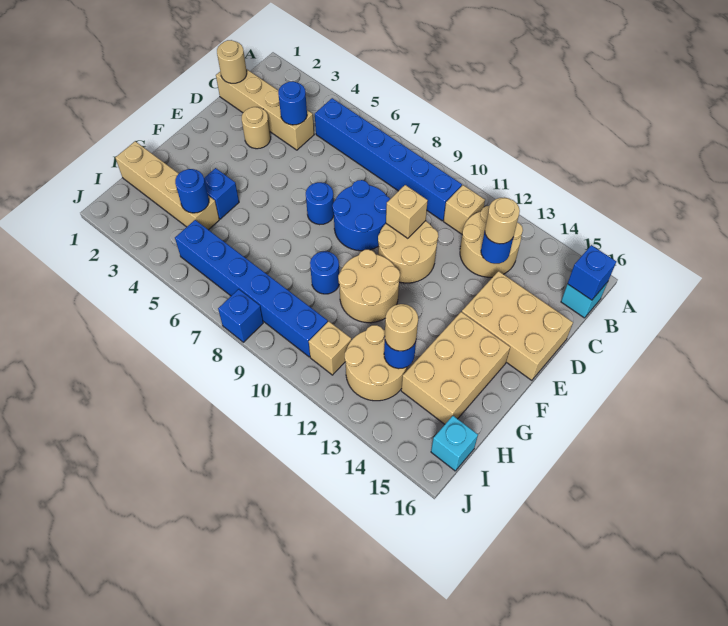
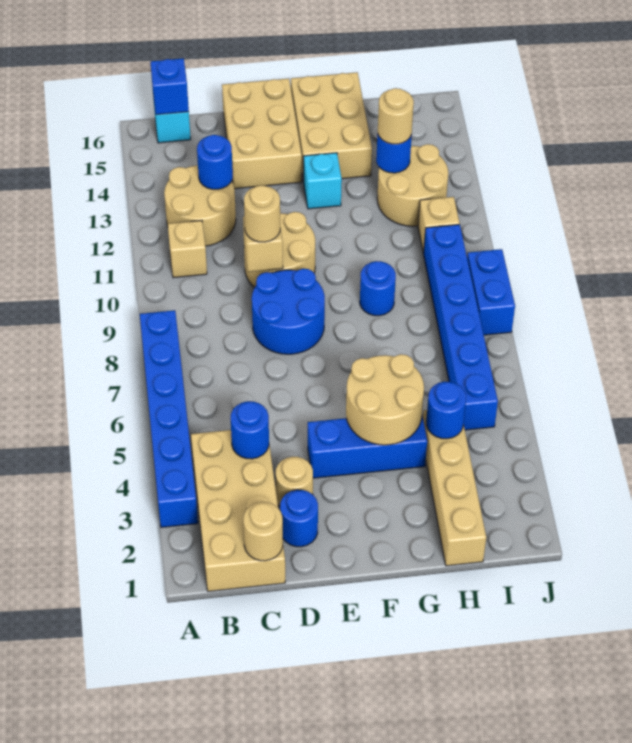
blue brick B5:B10 level 1 -> blue brick A3:A8 level 1
tan brick C1:C4 level 1 -> tan brick B1:C4 level 1
tan round brick C13 level 3 -> tan round brick D10 level 3
blue round brick E7 level 1 -> blue round brick D2 level 1
tan round brick F10:G11 level 1 -> tan round brick F4:G5 level 2
tan brick F14:H15 level 1 -> tan brick F14:G16 level 1
blue brick G4 level 1 -> blue brick E4:G4 level 1
cyan brick I16 level 1 -> cyan brick F13 level 1
blue brick J8 level 1 -> blue brick J8:J9 level 1

